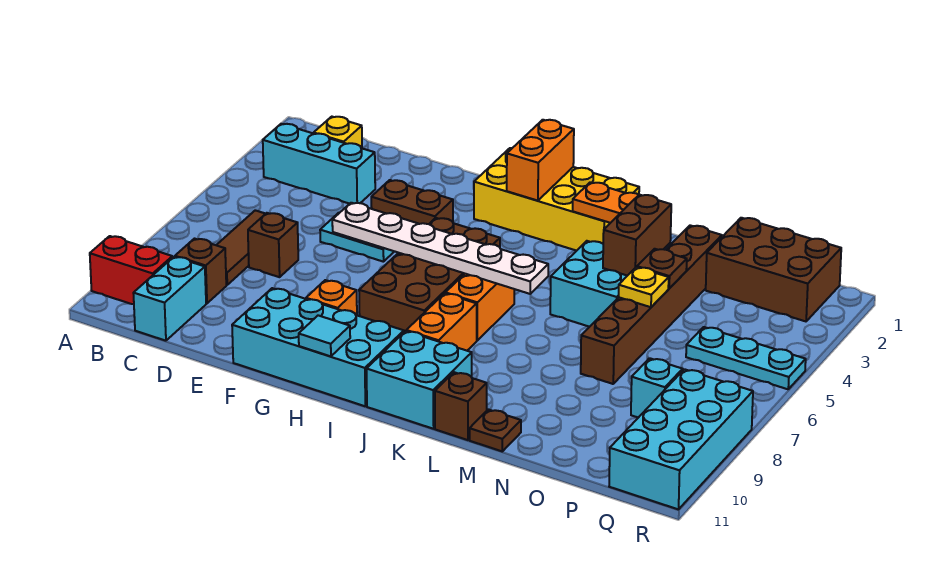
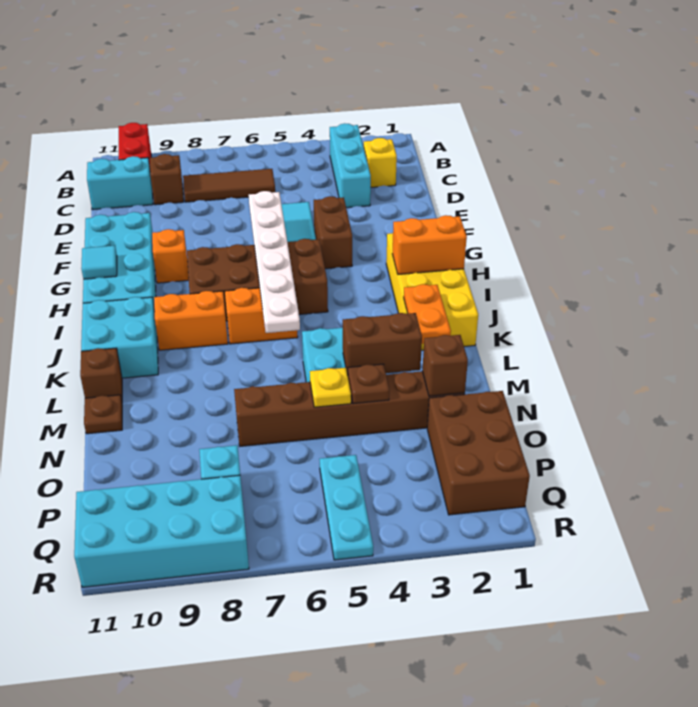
brown brick D7 level 1 -> brown brick N2 level 2

